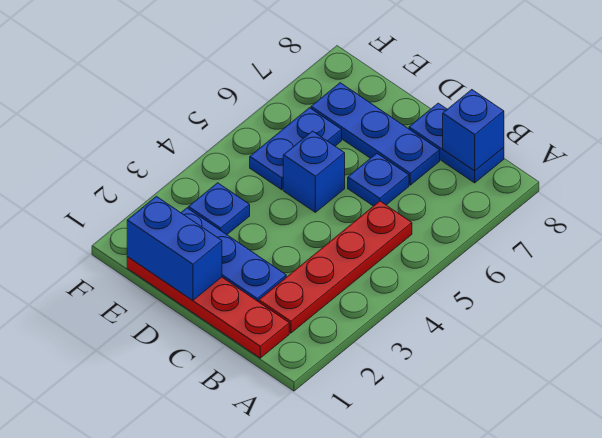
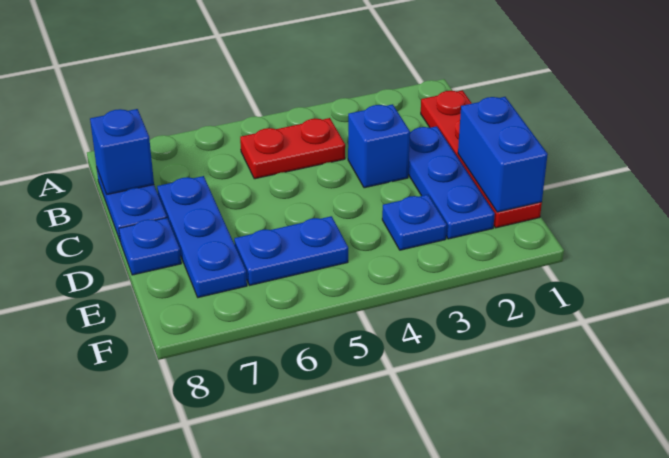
red plate B2:B5 level 1 -> red plate B4:B5 level 1
blue plate C6 level 1 -> blue plate D8 level 1
blue brick D5 level 1 -> blue brick C3 level 1

